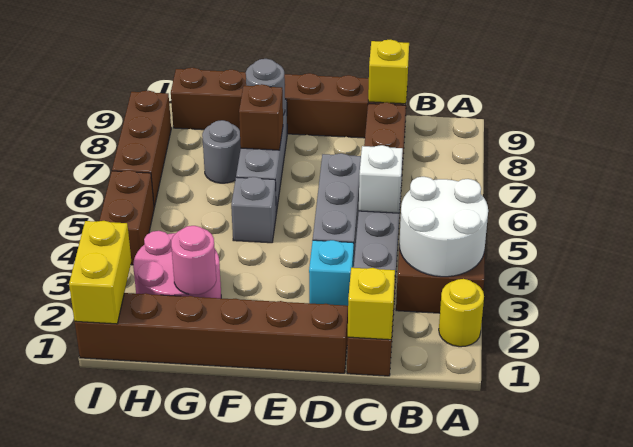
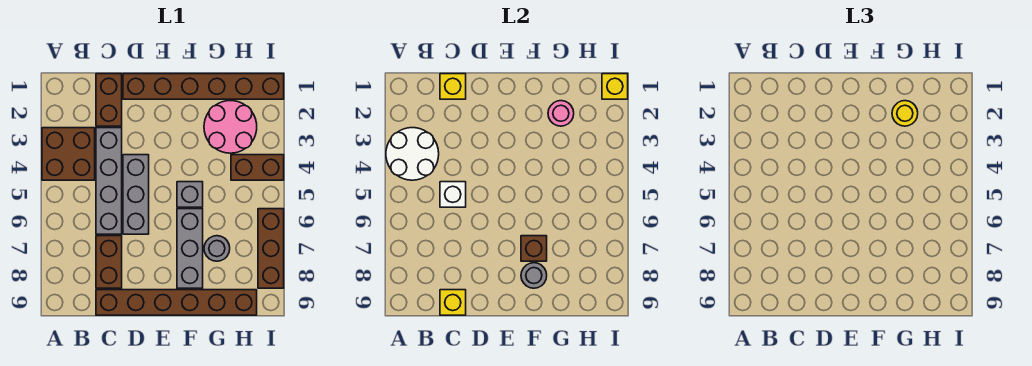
yellow round brick A2 level 1 -> yellow round brick G2 level 3
cyan brick D3 level 1 -> none
yellow brick I1:I2 level 2 -> yellow brick I1 level 2
brown brick I4:I5 level 1 -> brown brick H4:I4 level 1

